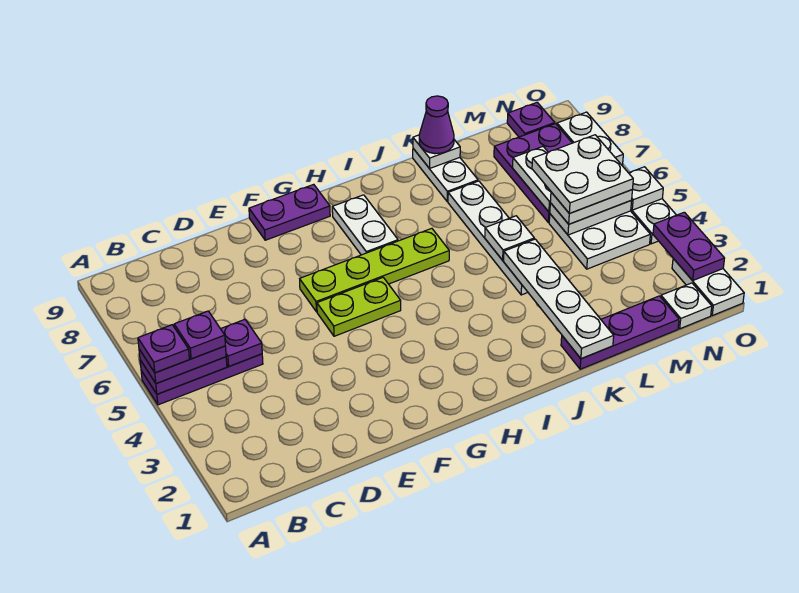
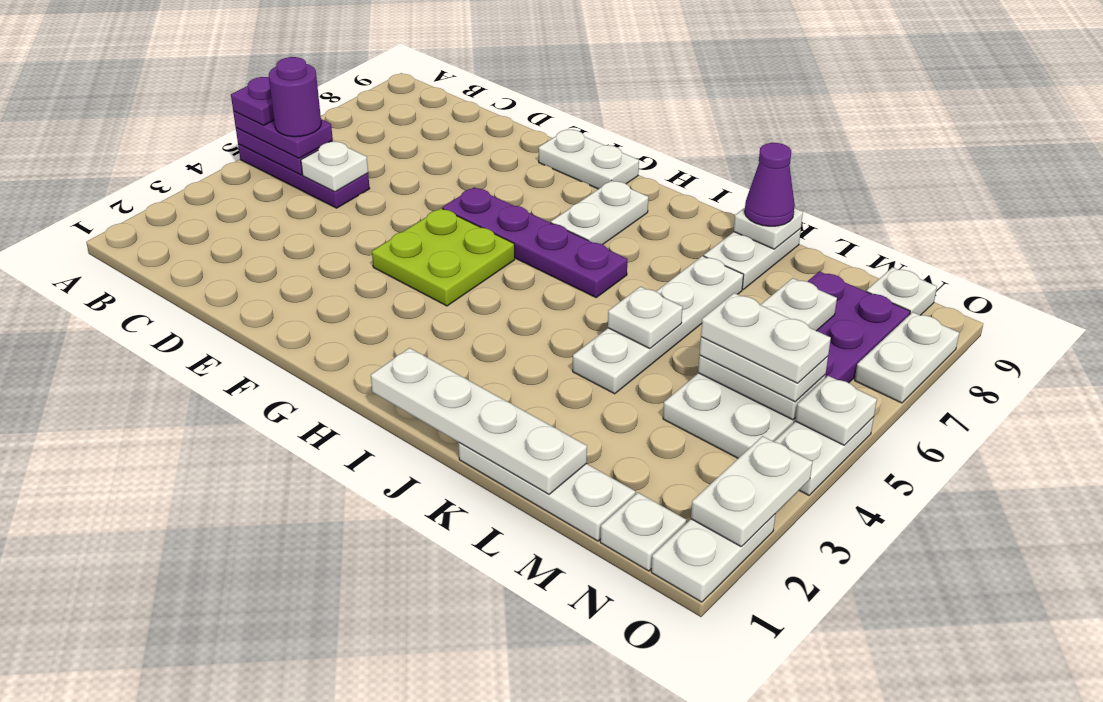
purple plate B5 level 4 -> purple round brick B5 level 4
purple plate C5 level 2 -> white plate C5 level 2
lime plate F5:G5 level 1 -> lime plate F4:G5 level 1
lime plate F6:I6 level 1 -> purple plate F6:I6 level 1
purple plate F9:G9 level 1 -> white plate F9:G9 level 1
purple plate K1:M1 level 1 -> white plate K1:M1 level 1
white plate K1:K4 level 2 -> white plate I1:L1 level 2
white plate M5:N6 level 4 -> white plate M5:N5 level 4
purple plate N9 level 1 -> white plate N9 level 1
purple plate O2:O3 level 2 -> white plate O2:O3 level 2

